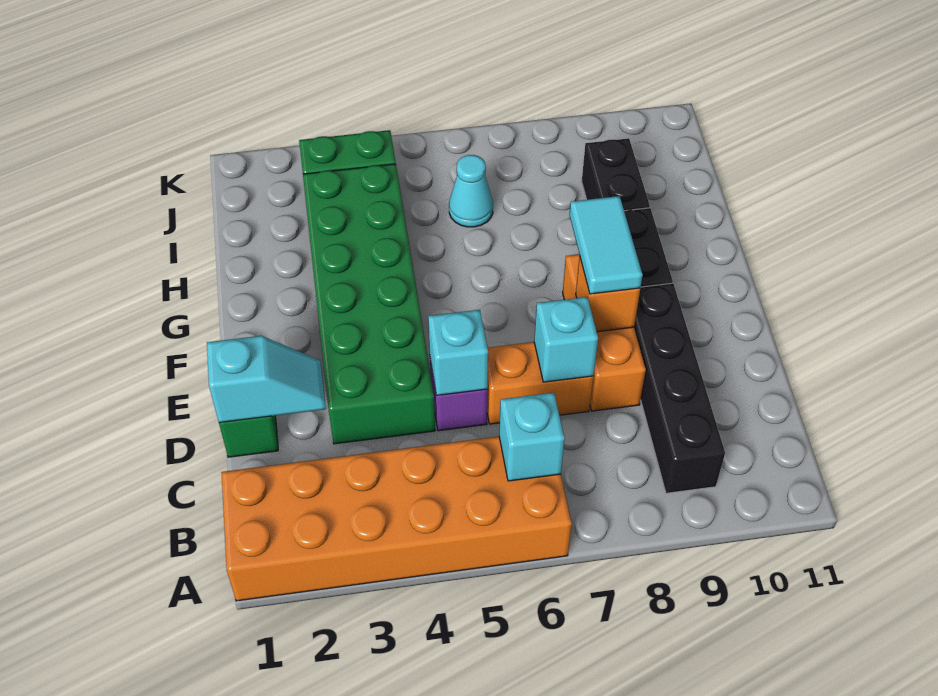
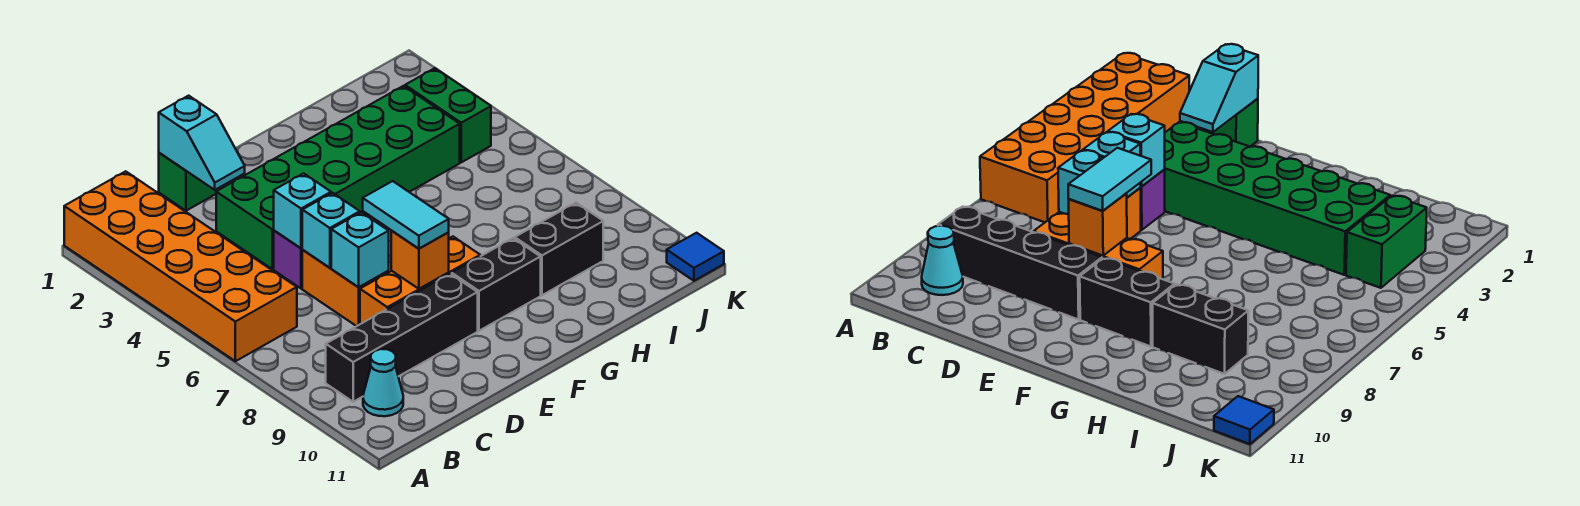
cyan brick B6 level 2 -> cyan brick D6 level 2
cyan tile E8:F8 level 3 -> cyan tile E7:E8 level 3
cyan cone I6 level 1 -> cyan cone B10 level 1
none -> blue tile K11 level 1

